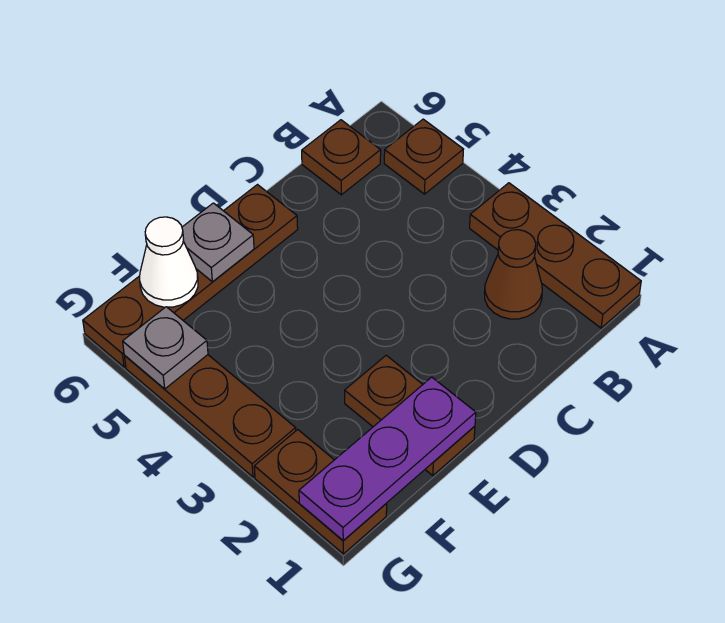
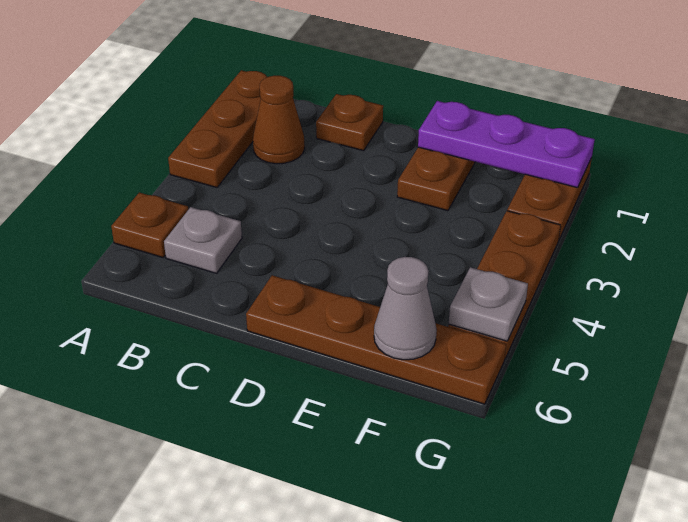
brown plate B6 level 1 -> brown plate C1 level 1
grey plate E6 level 2 -> grey plate B5 level 1
white cone F6 level 2 -> grey cone F6 level 2

